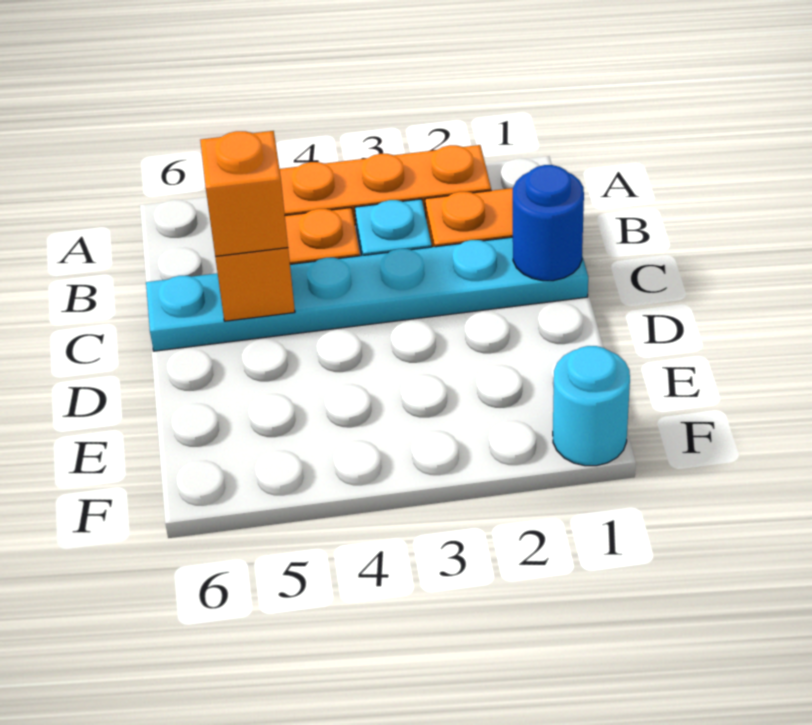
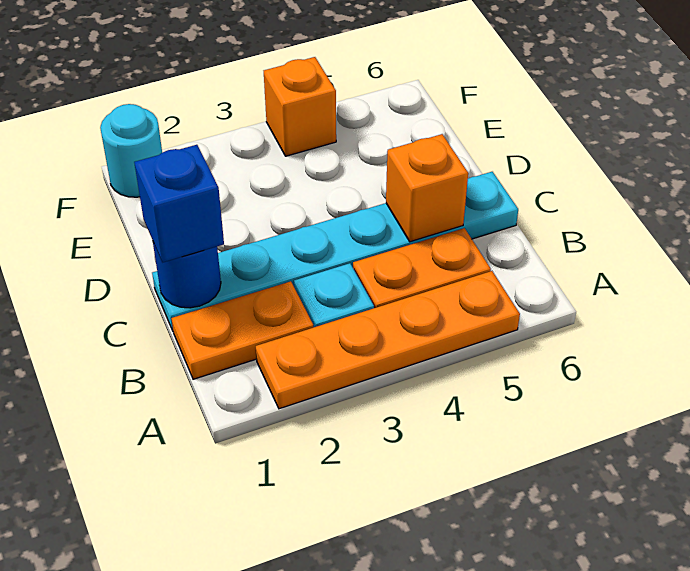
none -> blue brick C1 level 3
orange brick C5 level 3 -> orange brick F4 level 1

